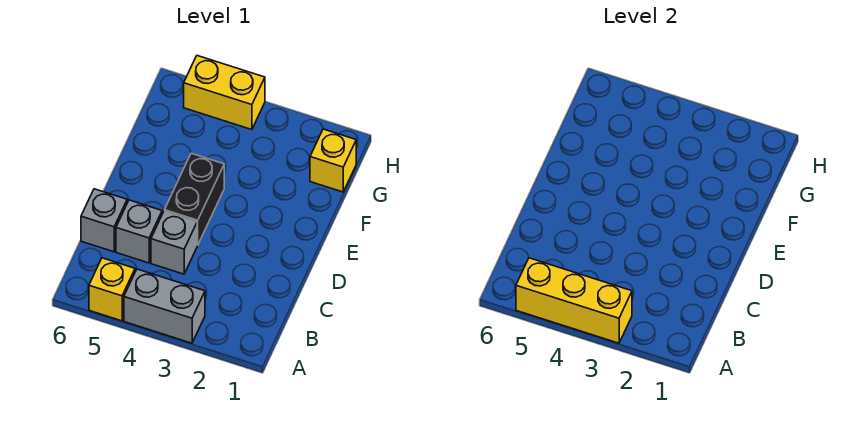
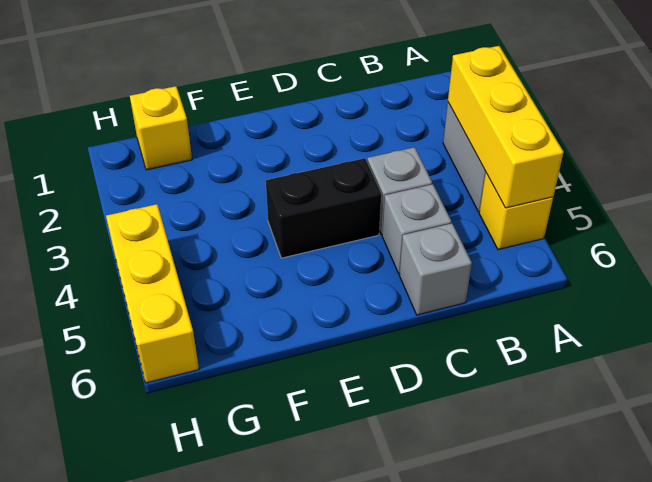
yellow brick H4:H5 level 1 -> yellow brick H4:H6 level 1

